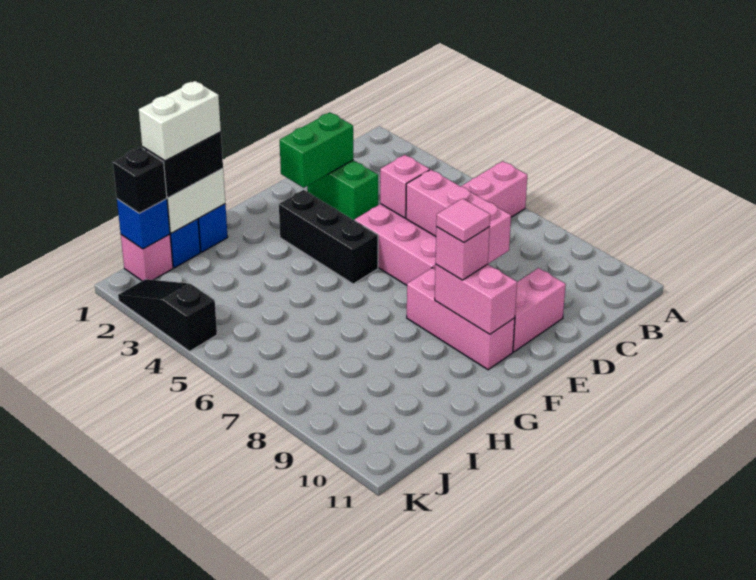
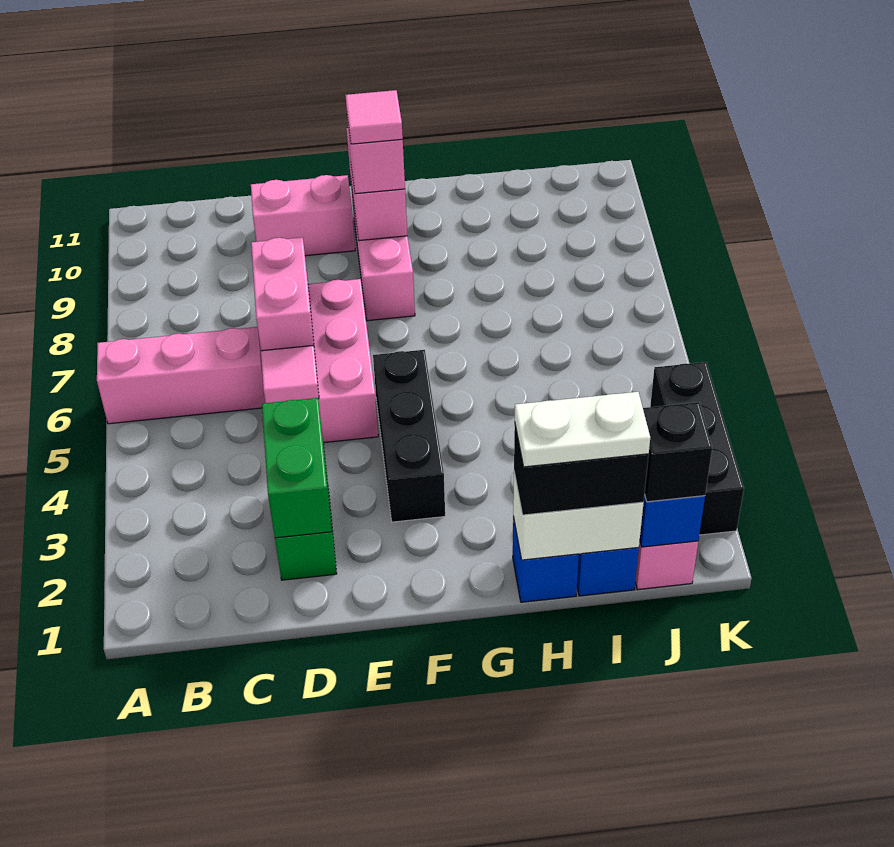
green brick D2:E2 level 2 -> green brick D2:D3 level 2
pink brick D5 level 2 -> pink tile D5 level 2
pink brick D6:D8 level 2 -> pink brick D6:D7 level 2
white brick H1:I1 level 4 -> white plate H1:I1 level 4
black slope K2:K4 level 1 top 4 -> black brick K2:K4 level 1

